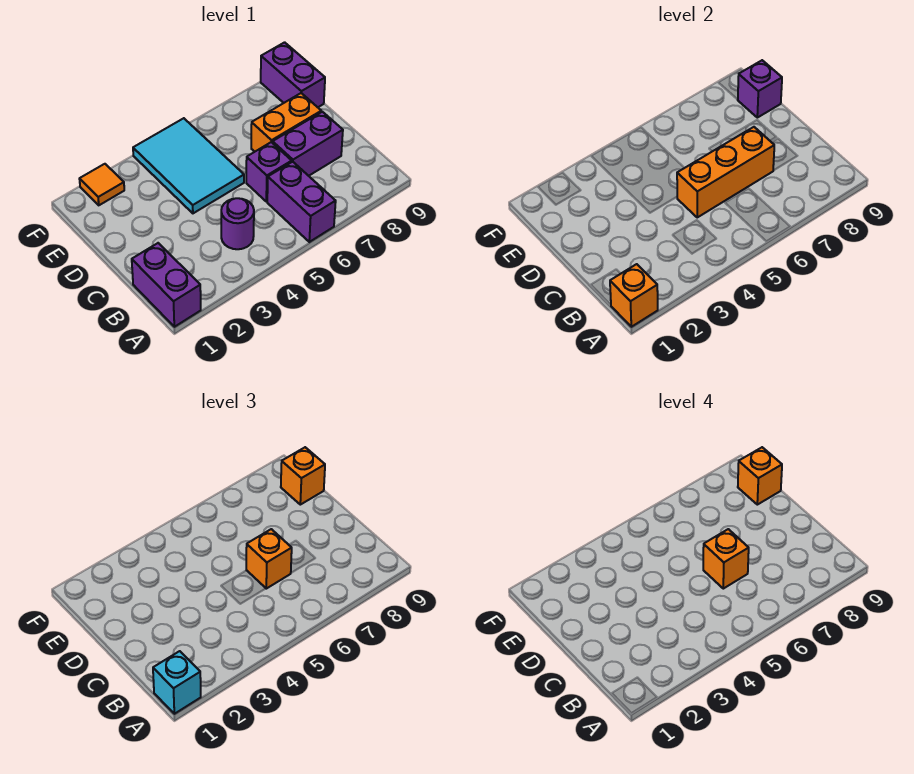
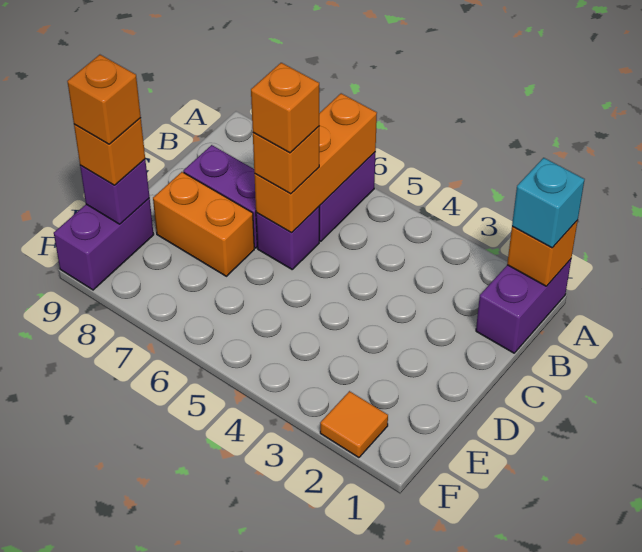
purple round brick B4 level 1 -> none
orange brick C5:C7 level 2 -> orange brick A6:C6 level 2
cyan tile D4:F5 level 1 -> none

